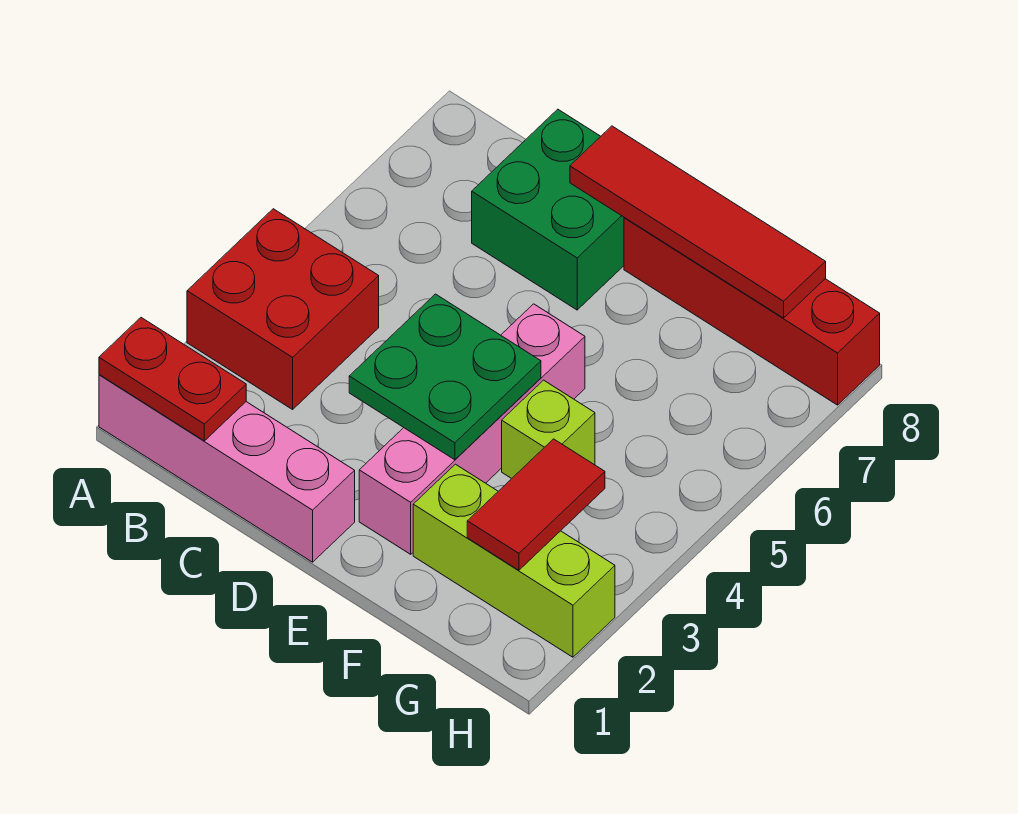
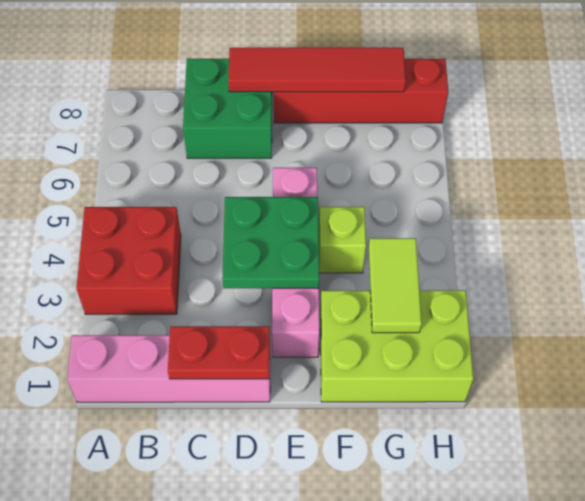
red plate A1:B1 level 2 -> red plate C1:D1 level 2
lime brick F2:H2 level 1 -> lime brick F1:H2 level 1
red tile G2:G3 level 2 -> lime tile G2:G3 level 2

